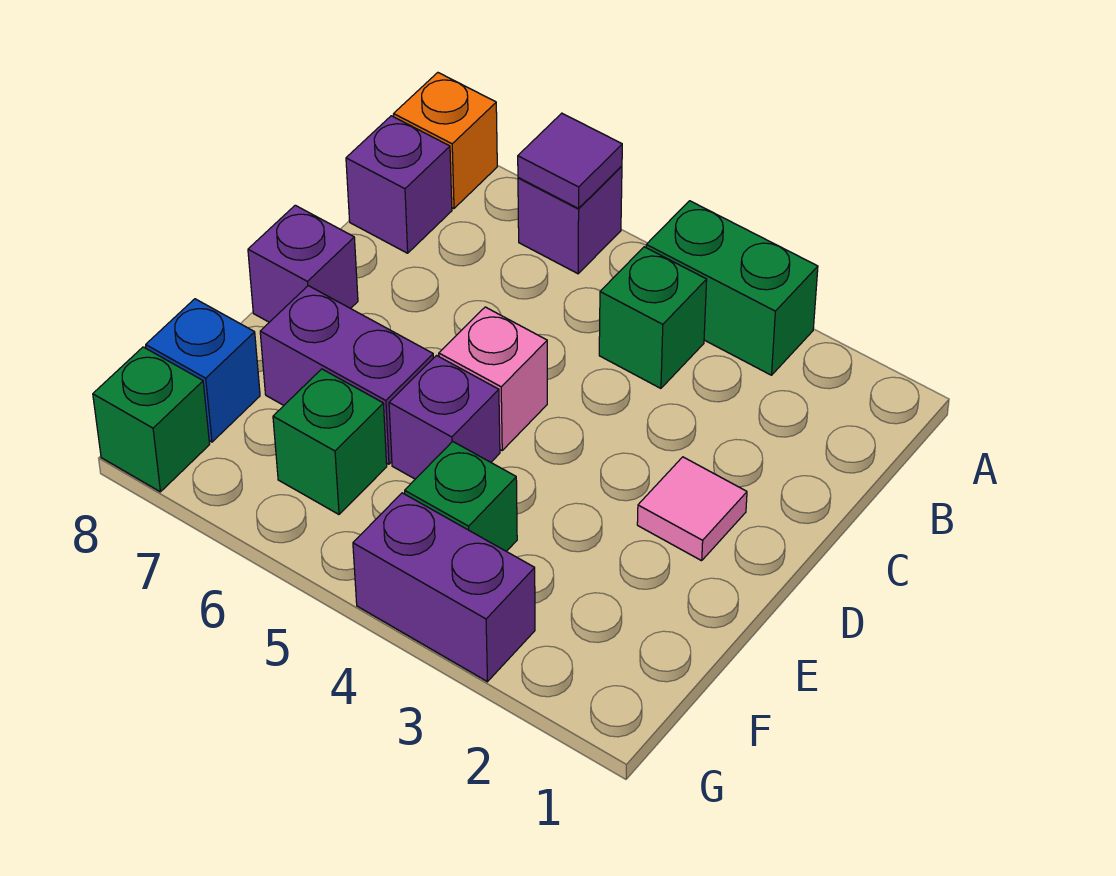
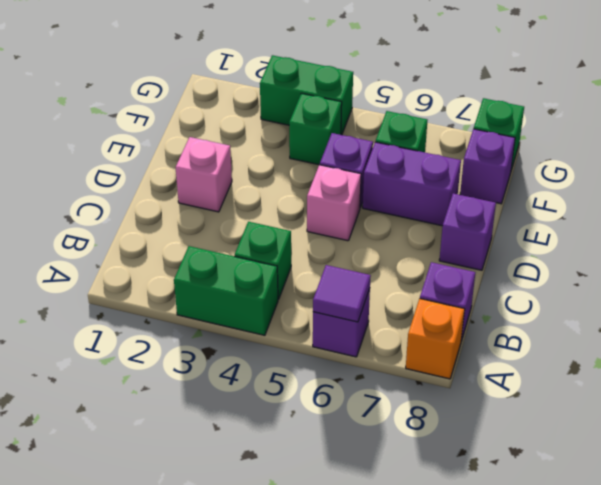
pink tile D2 level 1 -> pink brick D2 level 1
blue brick F8 level 1 -> purple brick F8 level 1
purple brick G3:G4 level 1 -> green brick G3:G4 level 1

